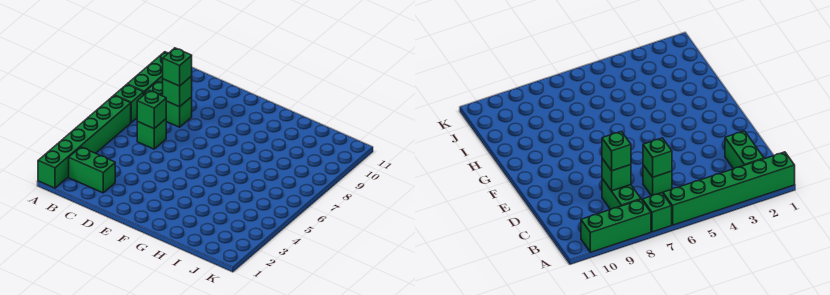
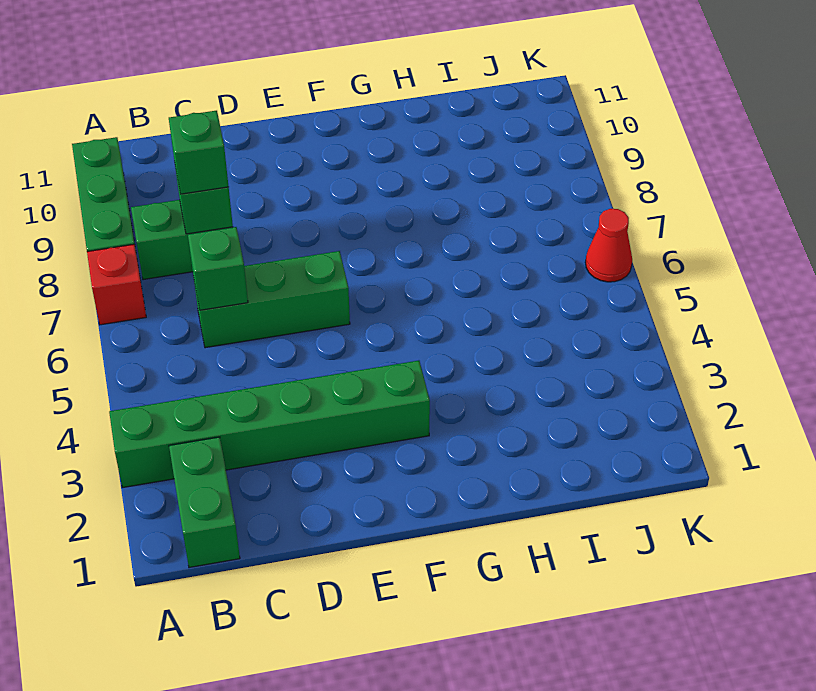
green brick A1:A6 level 1 -> green brick A3:F3 level 1
green brick A7 level 1 -> red brick A7 level 1
green brick B2:C2 level 1 -> green brick B1:B2 level 1
green brick C6 level 1 -> green brick C6:E6 level 1
none -> red cone K6 level 1

